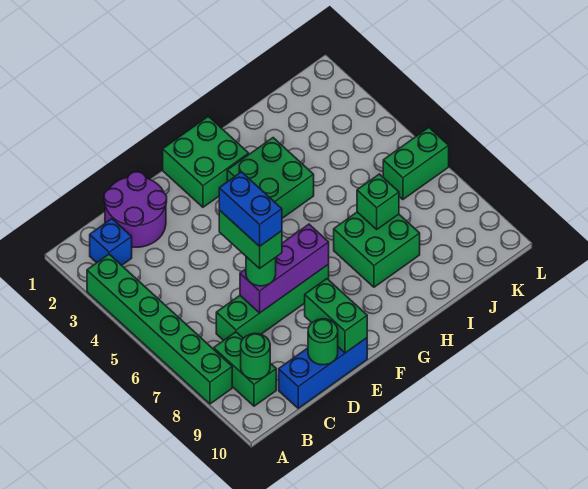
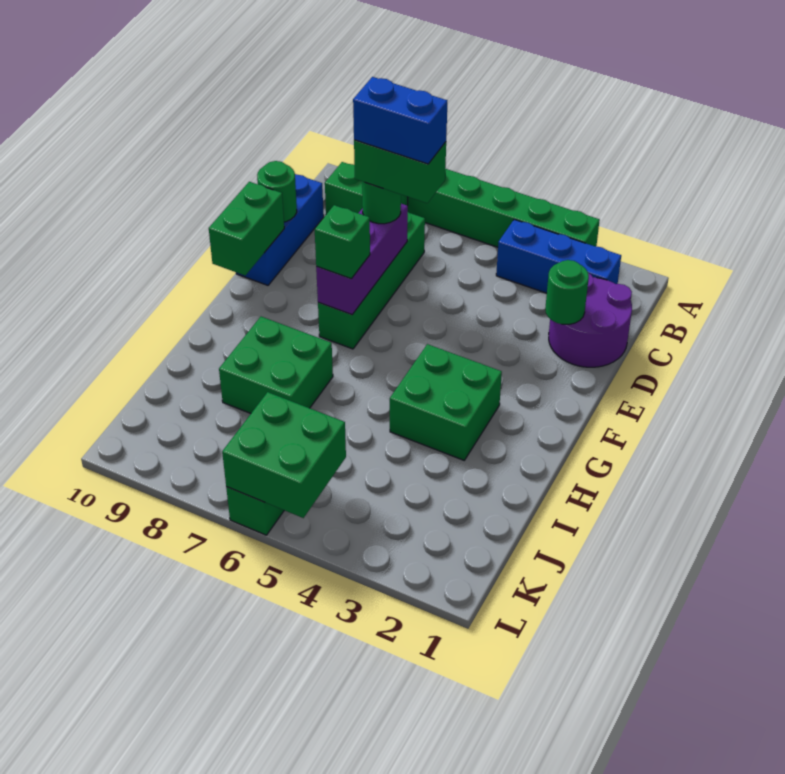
blue brick B2 level 1 -> blue brick B2:B4 level 1
green round brick B9 level 2 -> green round brick D2 level 2
green brick E9:E10 level 2 -> green brick E10:F10 level 2
green brick F1:G2 level 1 -> green brick K5:L6 level 2
green brick I7 level 2 -> green brick F7 level 3

